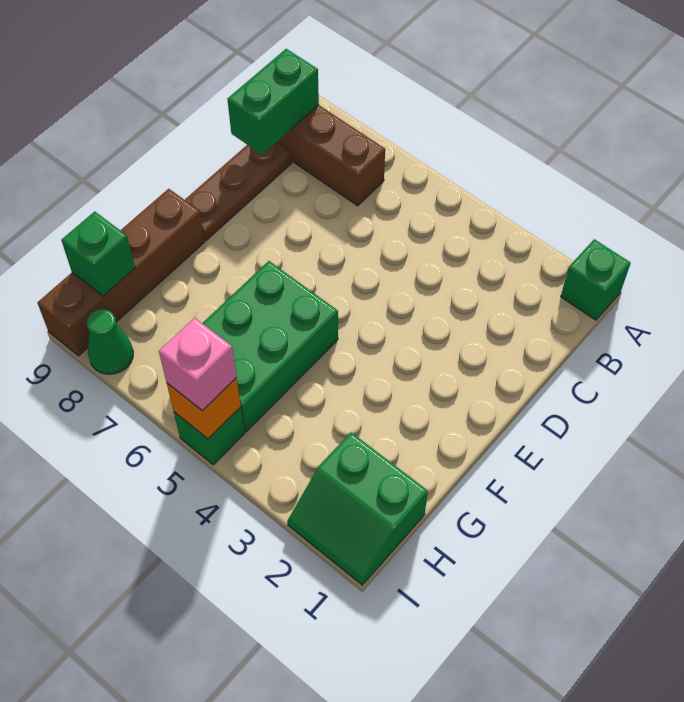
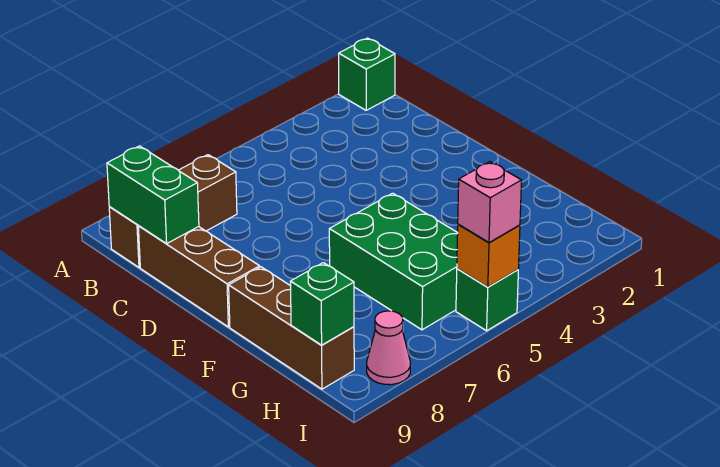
brown plate C9:E9 level 1 -> brown brick C9:E9 level 1
brown brick F9:I9 level 1 -> brown brick F9:H9 level 1
green slope H1:I2 level 1 top H -> none
green cone I8 level 1 -> pink cone I8 level 1

